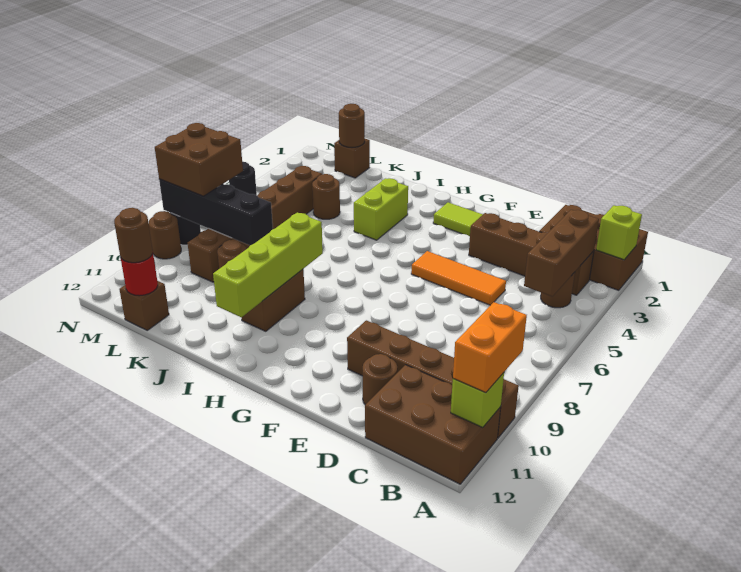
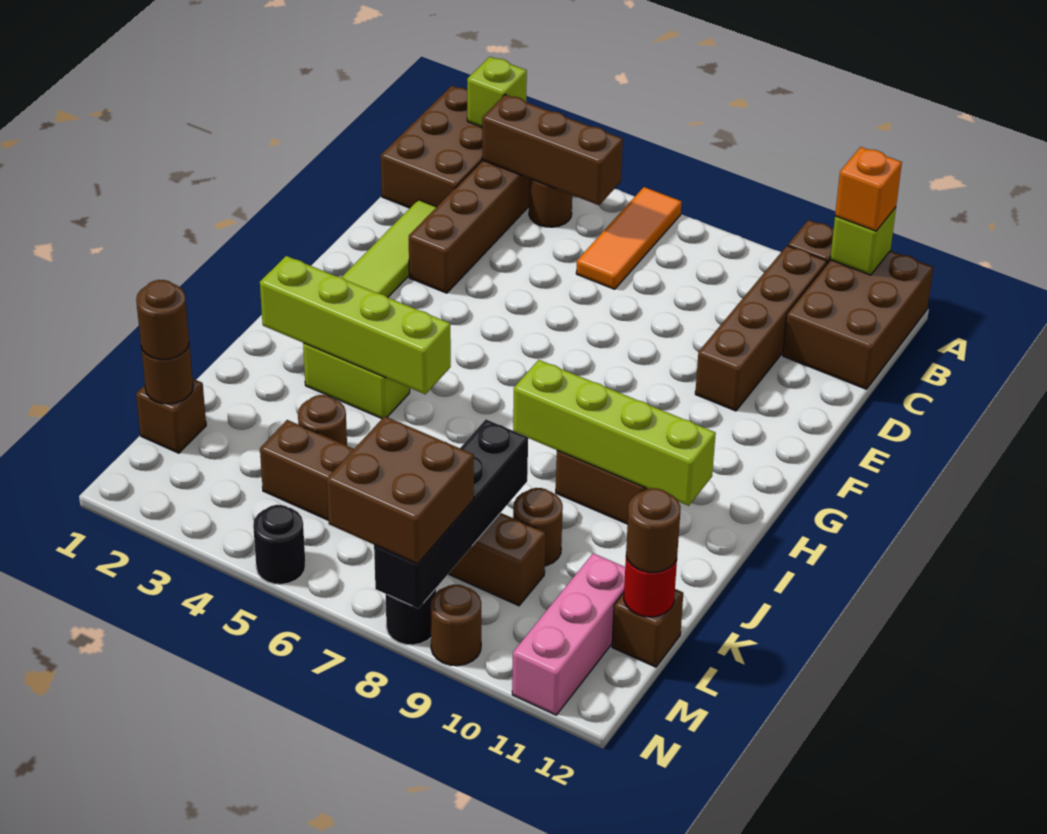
orange brick A10:A11 level 3 -> orange brick A11 level 3
orange tile D5:F5 level 1 -> orange tile A6:C6 level 1
brown round brick D11 level 1 -> brown round brick L1 level 3
none -> lime brick I2:I5 level 2
none -> pink brick L11:N11 level 1

